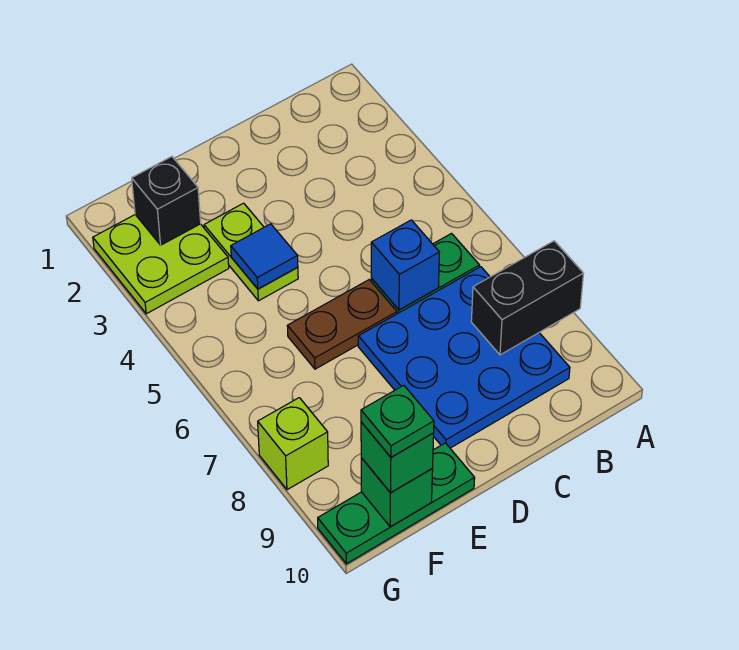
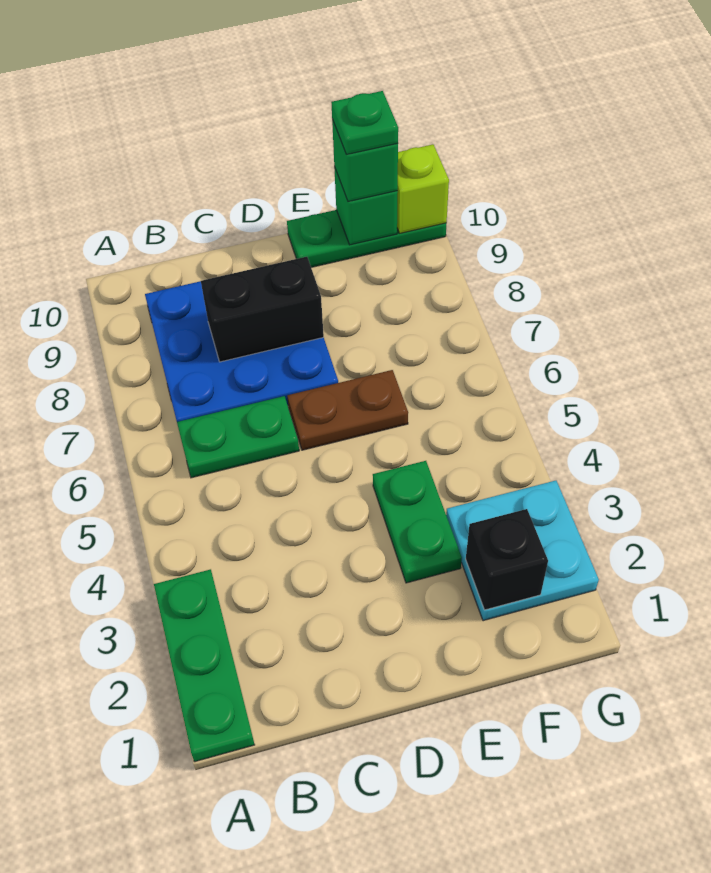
none -> green plate A1:A3 level 1
black brick A8:B8 level 2 -> black brick C8:D8 level 2
blue brick C6 level 2 -> none
lime plate E3:E4 level 1 -> green plate E3:E4 level 1
blue tile E4 level 2 -> none
lime plate F2:G3 level 1 -> cyan plate F2:G3 level 1
lime brick G8 level 1 -> lime brick G10 level 2

